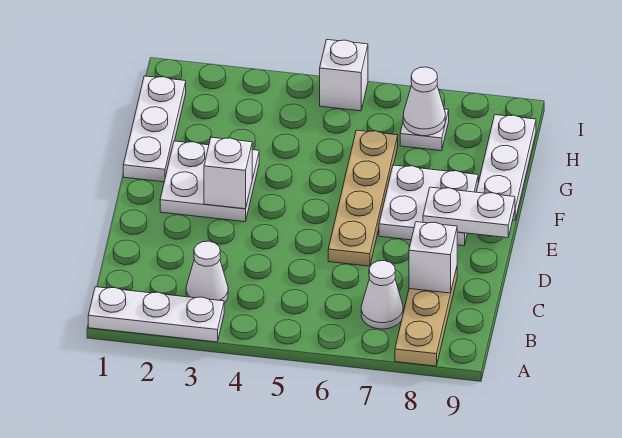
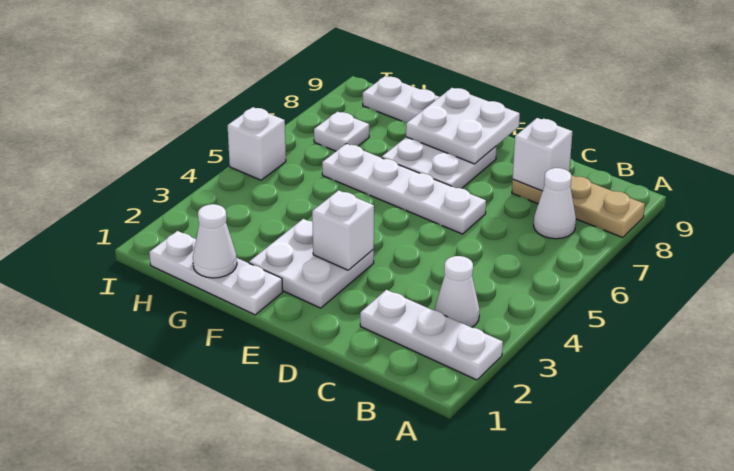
white plate A1:A3 level 1 -> white plate A2:C2 level 1
tan plate D6:G6 level 1 -> white plate D6:G6 level 1
white plate E8:E9 level 2 -> white plate E8:F9 level 2
white cone H7 level 2 -> white cone G1 level 2

